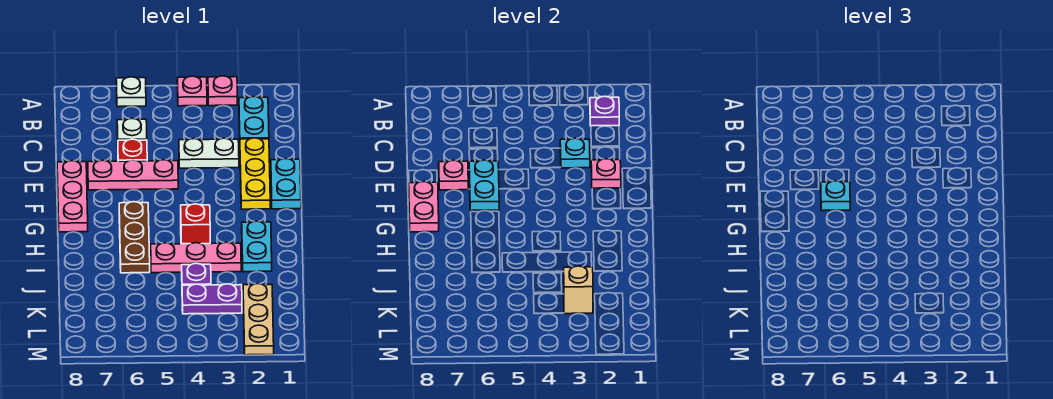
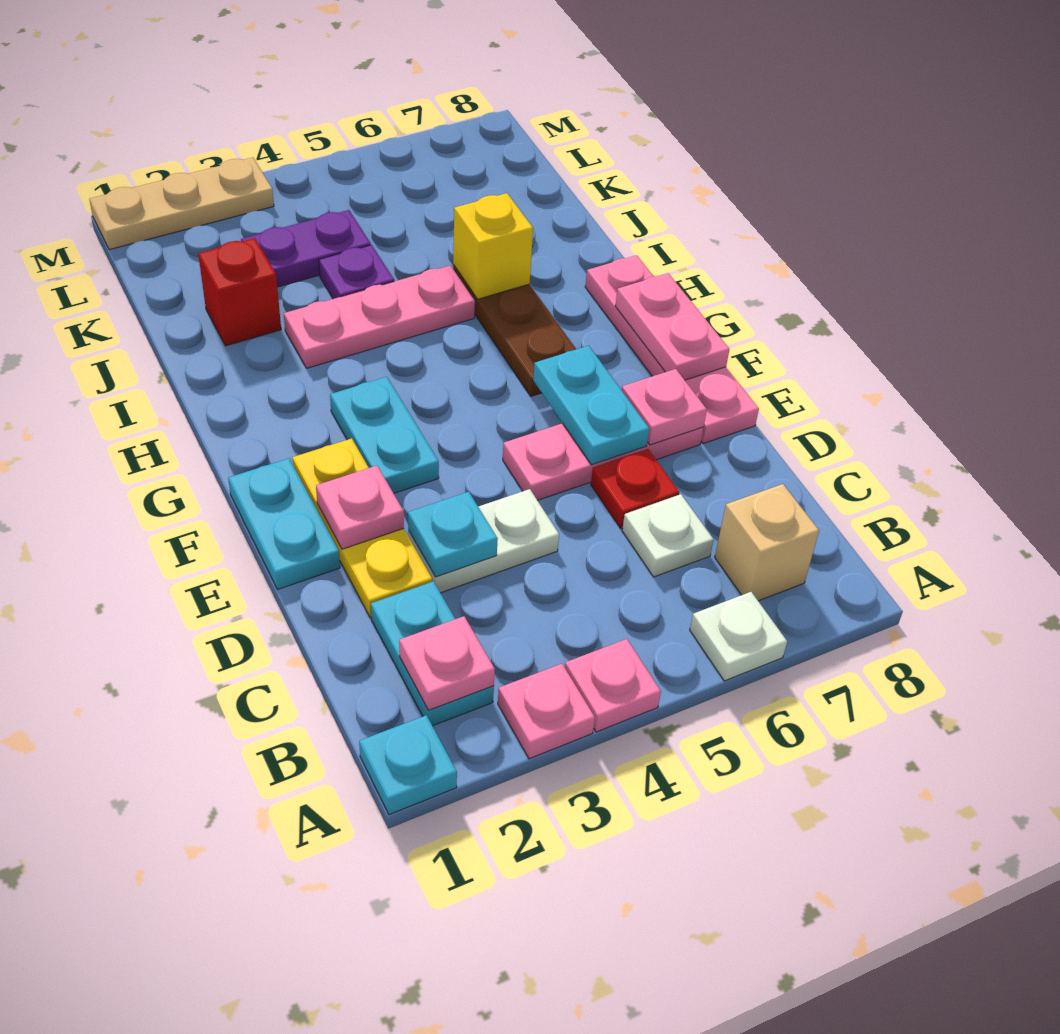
purple plate B2 level 2 -> pink plate B2 level 2
pink plate E8:G8 level 1 -> pink plate E8:H8 level 1
cyan plate F6 level 3 -> cyan plate A1 level 1
cyan plate H2:I2 level 1 -> cyan plate F3:G3 level 1
red brick H4 level 1 -> red brick J2 level 1
none -> yellow brick I6 level 2
tan plate K2:M2 level 1 -> tan plate M1:M3 level 1
tan brick K3 level 2 -> tan brick B7 level 1

